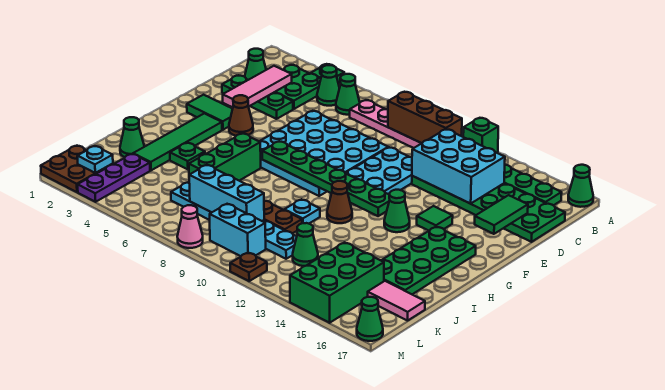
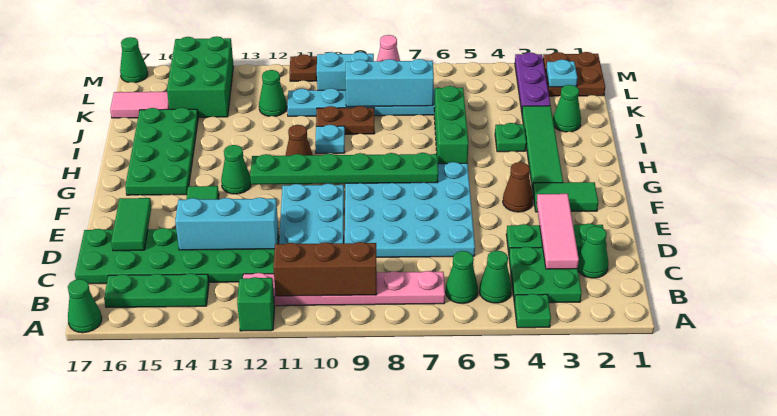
cyan brick C12:D14 level 2 -> cyan brick D12:D14 level 2

